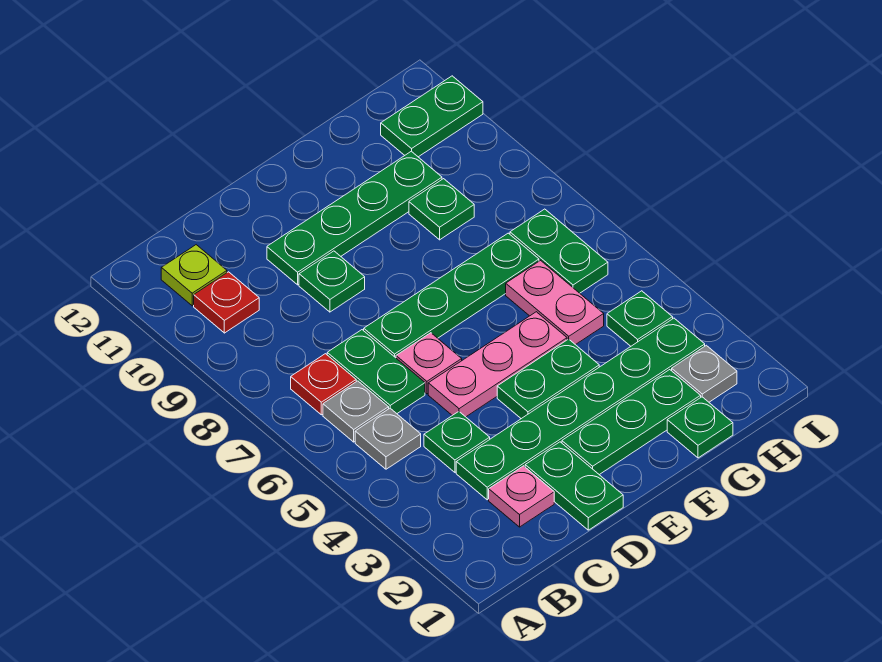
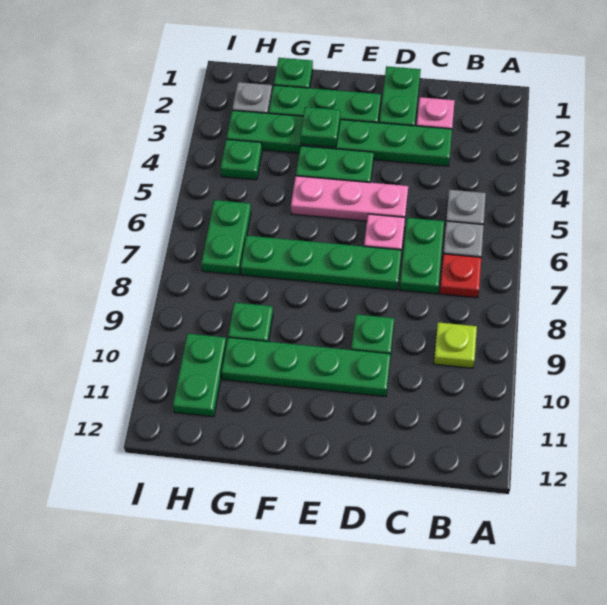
red plate B10 level 1 -> none
lime plate B11 level 1 -> lime plate B9 level 1
green plate C4 level 1 -> green plate F3 level 2
pink plate G5:G6 level 1 -> none
green plate H11:I11 level 1 -> green plate H10:H11 level 1

